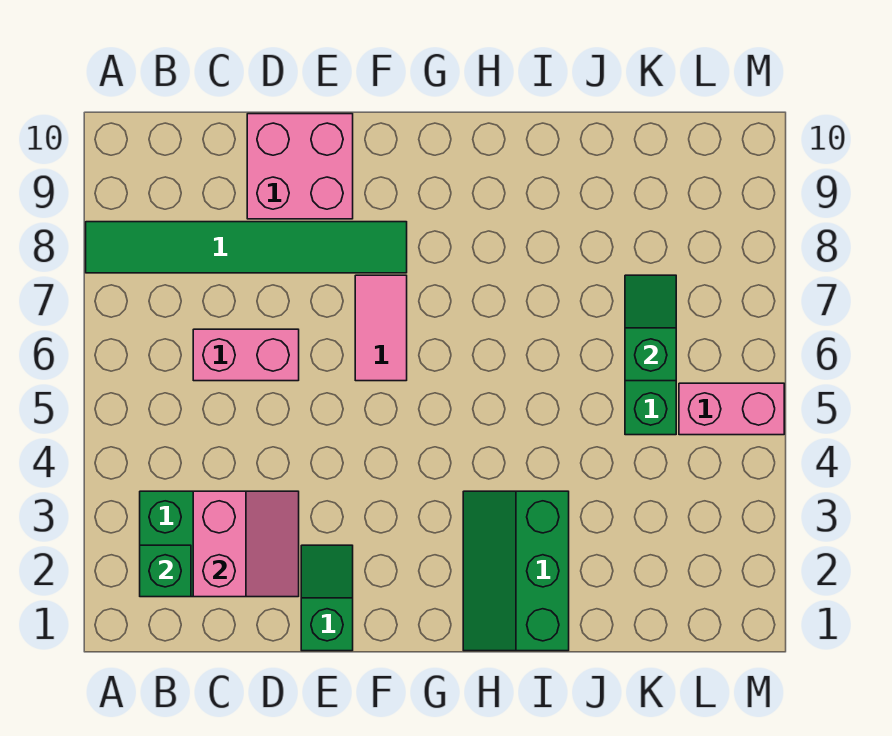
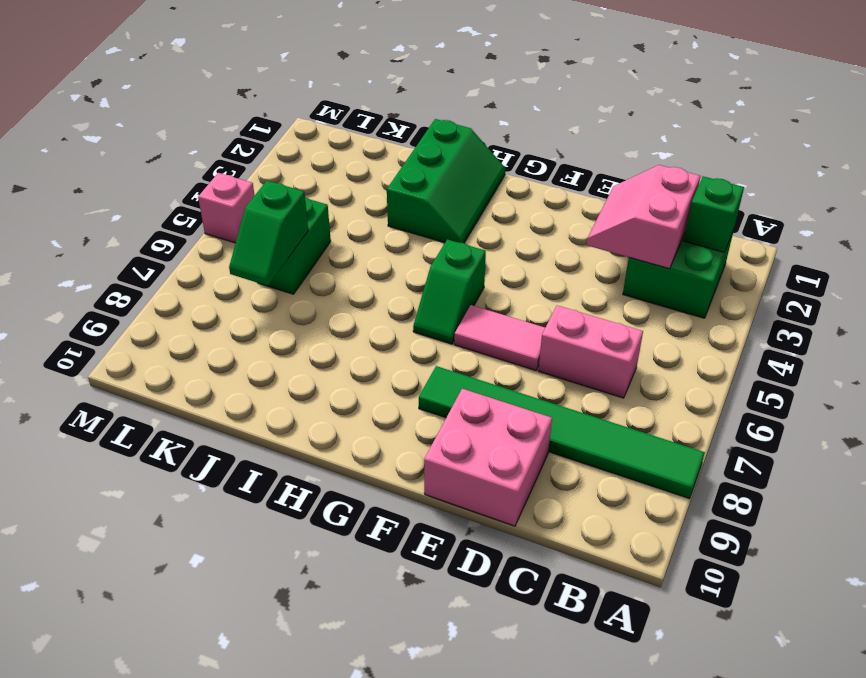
green slope E1:E2 level 1 top 1 -> green slope G5:G6 level 1 top 5
pink tile F6:F7 level 1 -> pink tile E6:F6 level 1
pink brick L5:M5 level 1 -> pink brick M5 level 1

